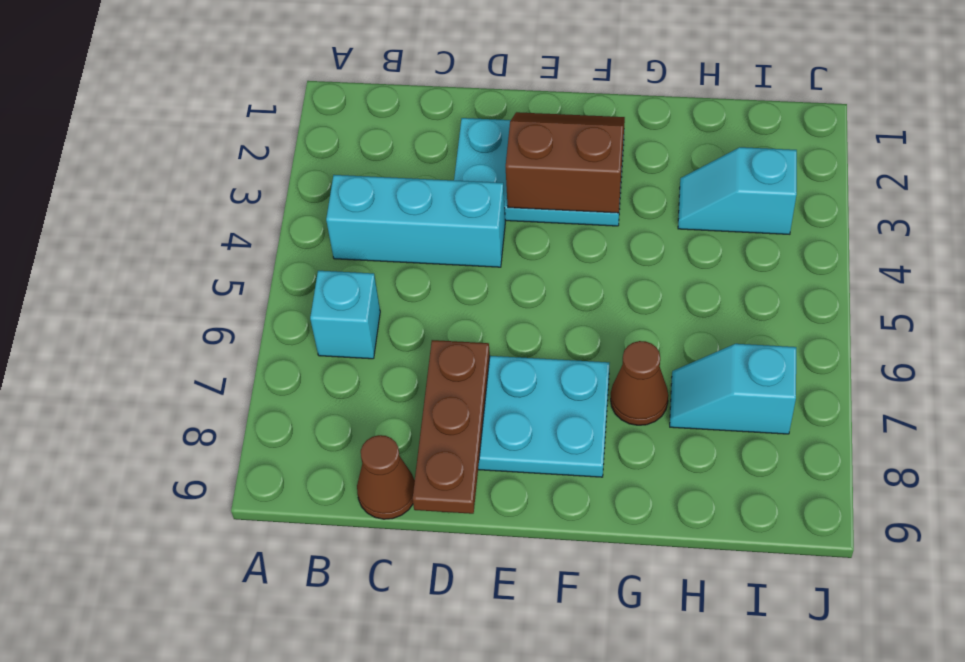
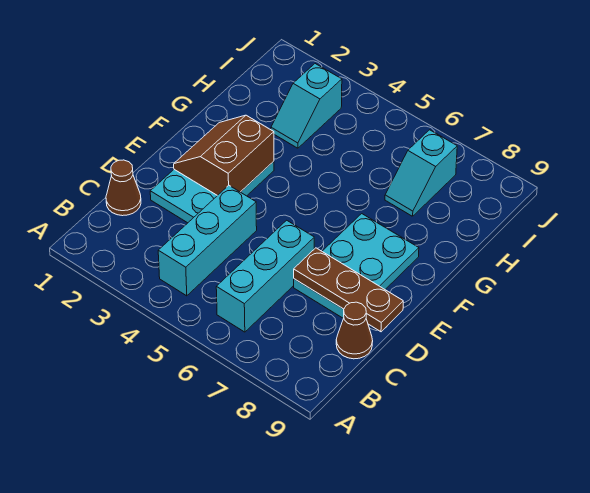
cyan brick B6 level 1 -> cyan brick B6:D6 level 1
brown cone G7 level 1 -> brown cone C1 level 1

